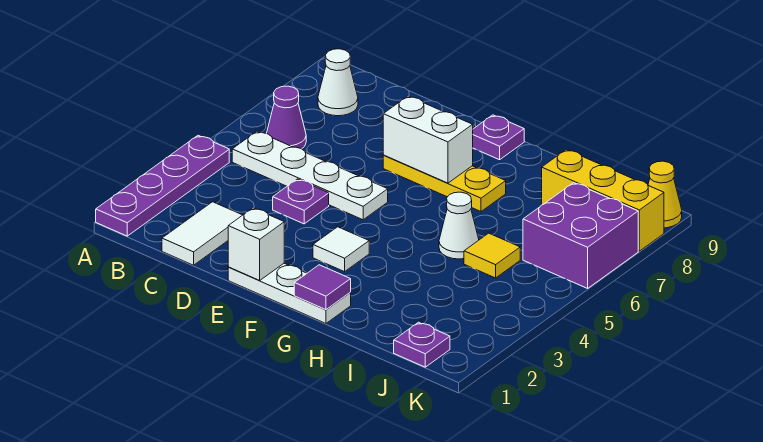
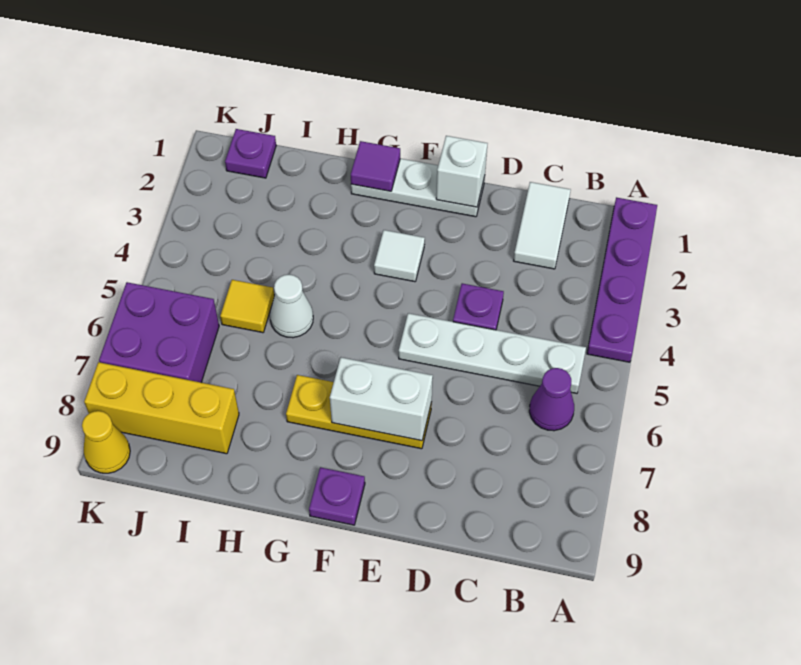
white cone B8 level 1 -> none

